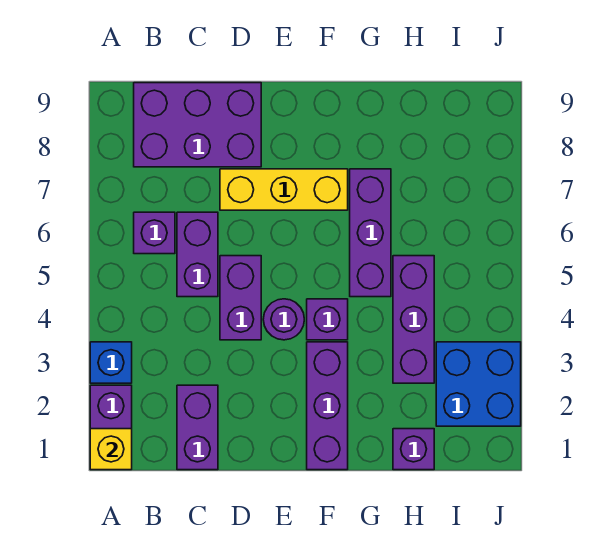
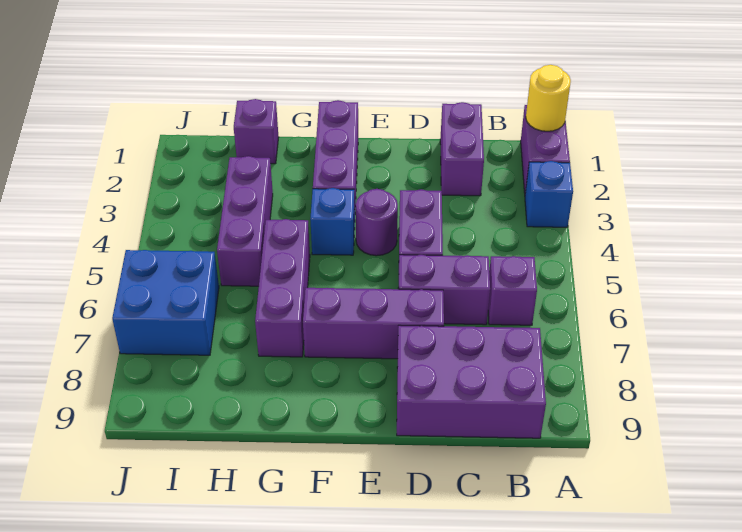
yellow brick A1 level 2 -> yellow round brick A1 level 2
purple brick C5:C6 level 1 -> purple brick C6:D6 level 1
yellow brick D7:F7 level 1 -> purple brick D7:F7 level 1
purple brick F4 level 1 -> blue brick F4 level 1
blue brick I2:J3 level 1 -> blue brick I6:J7 level 1

